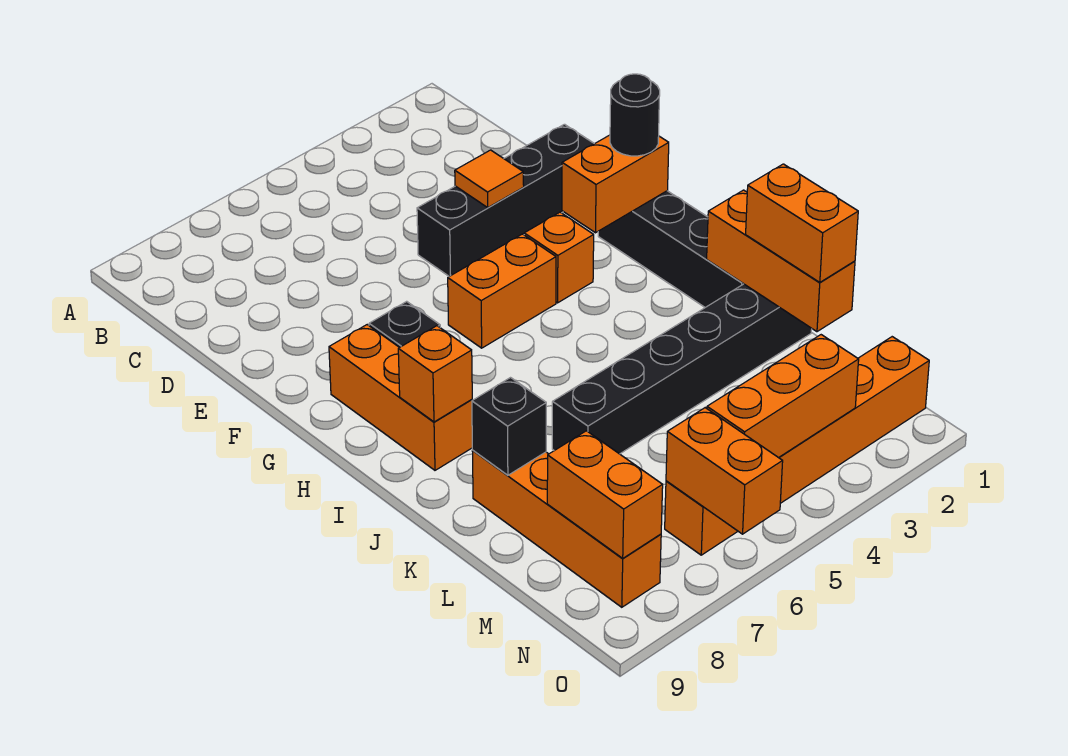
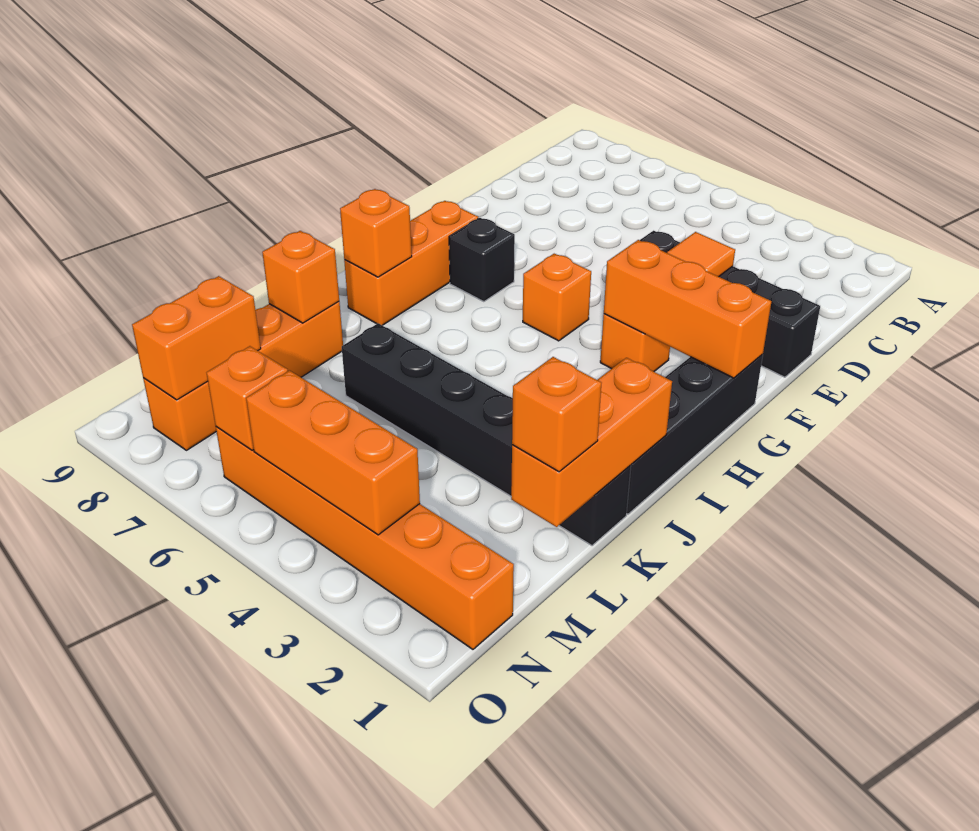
orange brick G1:G2 level 2 -> orange brick G1:G3 level 2
black round brick G1 level 3 -> none
orange brick G4:G5 level 1 -> orange brick G5 level 1
orange brick K1:L1 level 3 -> orange brick L1 level 3
black brick K8 level 2 -> orange brick K8 level 2
orange brick N6:O6 level 2 -> orange brick N6 level 2

